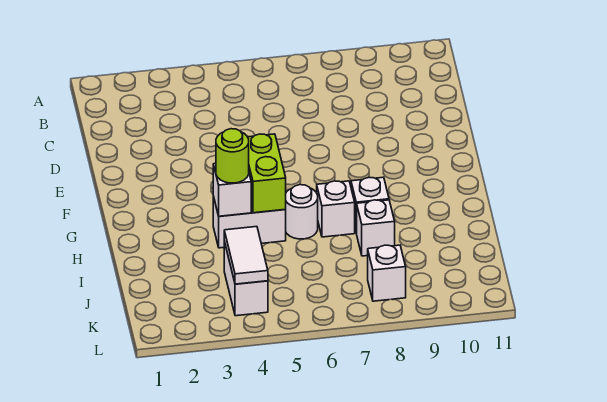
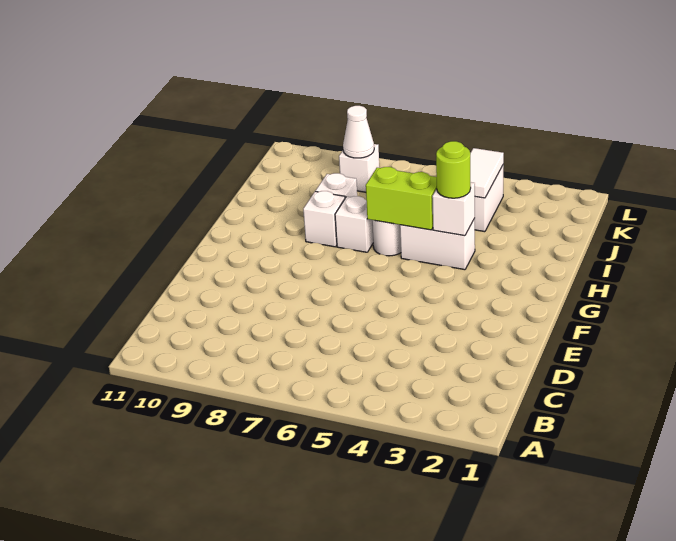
lime brick G5:H5 level 2 -> lime brick H5:H6 level 2
none -> white cone K8 level 2

